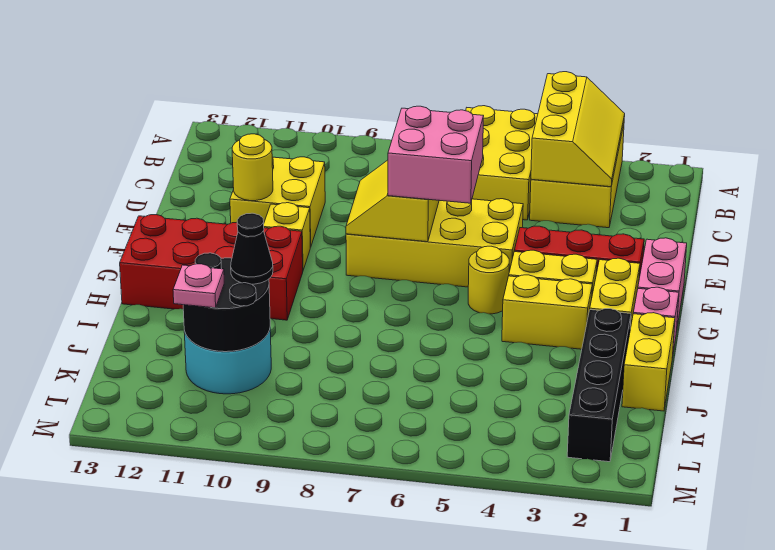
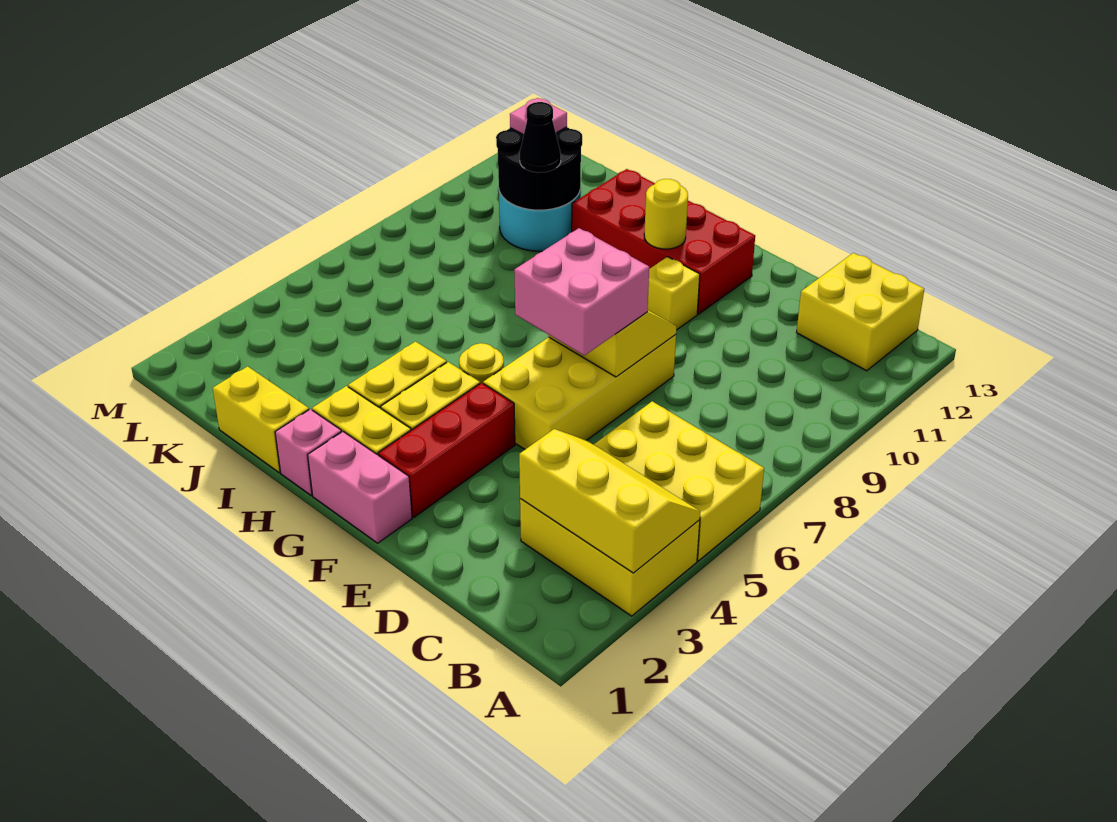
yellow slope A3:C4 level 2 top 4 -> yellow slope A3:C4 level 2 top 3
yellow brick D10:E11 level 1 -> yellow brick B12:C13 level 1
yellow round brick E11 level 2 -> yellow round brick G11 level 2
red brick G10:H13 level 1 -> red brick F11:I12 level 1
black brick I2:L2 level 1 -> none

